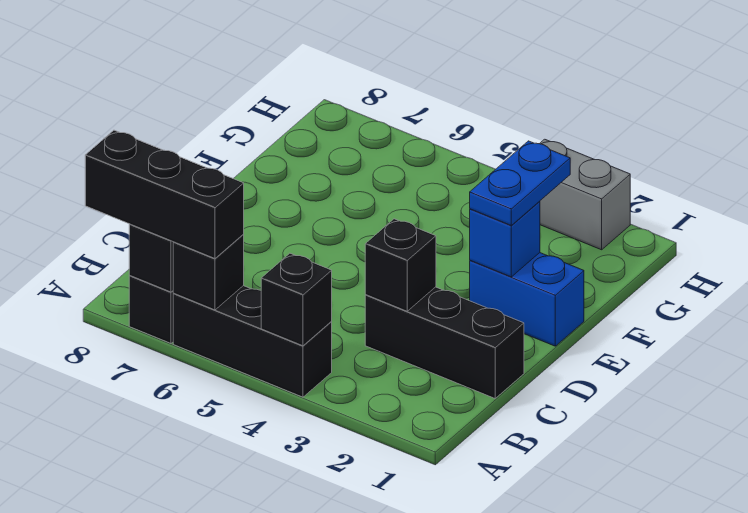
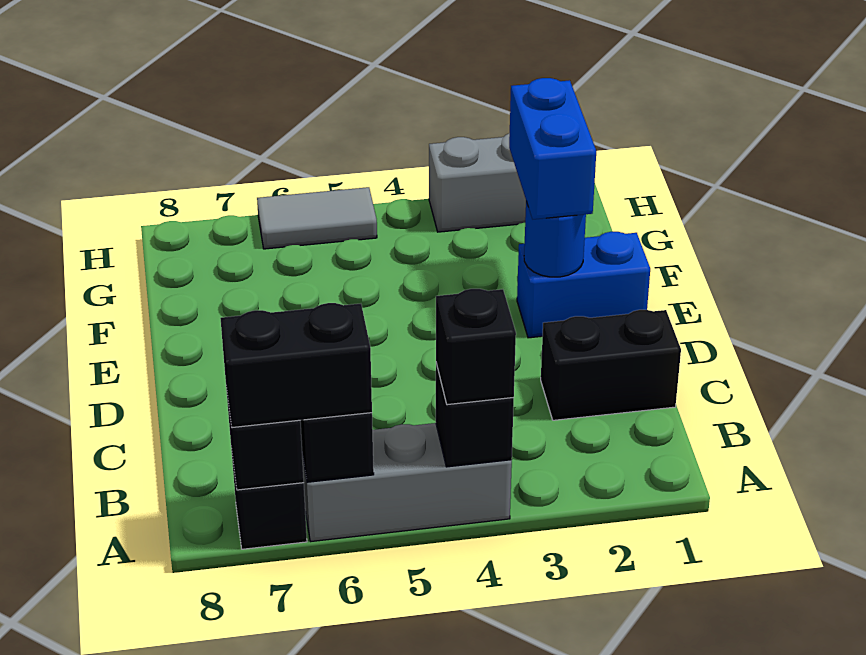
black brick A4:A6 level 1 -> grey brick A4:A6 level 1
black brick A6:A8 level 3 -> black brick A6:A7 level 3
black brick C1:C3 level 1 -> black brick C1:C2 level 1
black brick C3 level 2 -> black brick A4 level 3
blue brick E2 level 2 -> blue round brick E2 level 2
blue plate E2:F2 level 3 -> blue brick E2:F2 level 3
none -> grey tile H5:H6 level 1

